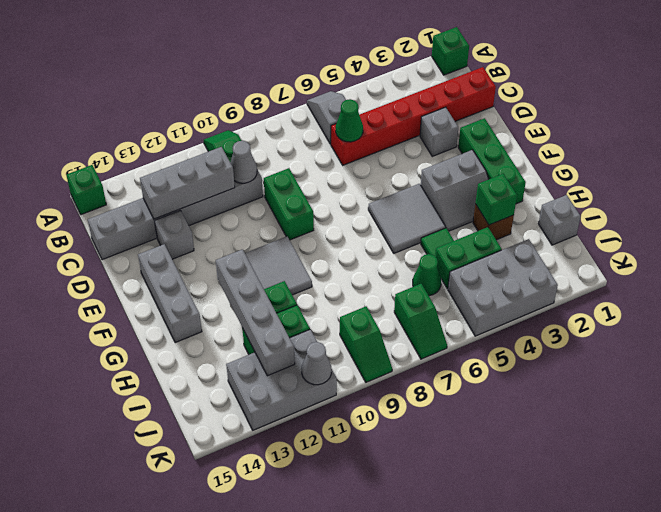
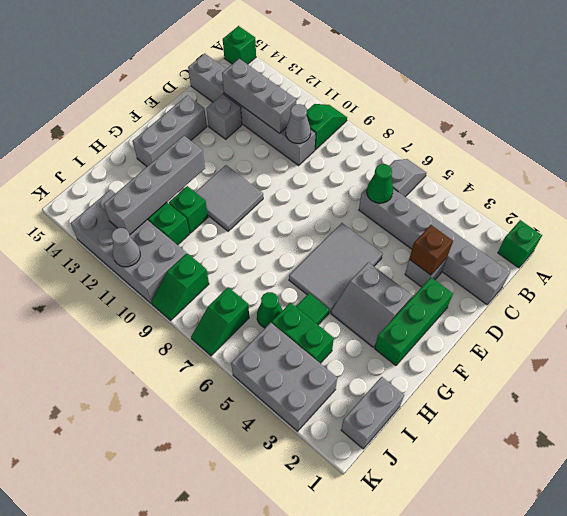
red brick C1:C6 level 1 -> grey brick C1:C6 level 1
green brick D9:E9 level 1 -> none
grey tile F5:G6 level 1 -> grey tile E5:G6 level 1
brown brick H3 level 1 -> brown brick D3 level 2
green brick H3 level 2 -> none
grey brick I1 level 1 -> grey brick I1:J1 level 1
grey brick J11:K13 level 1 -> grey brick J10:K13 level 1

